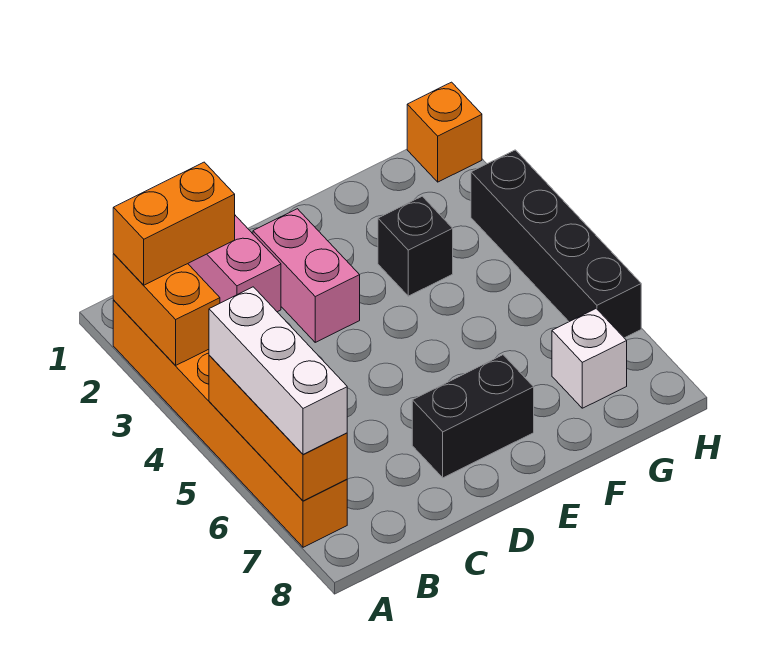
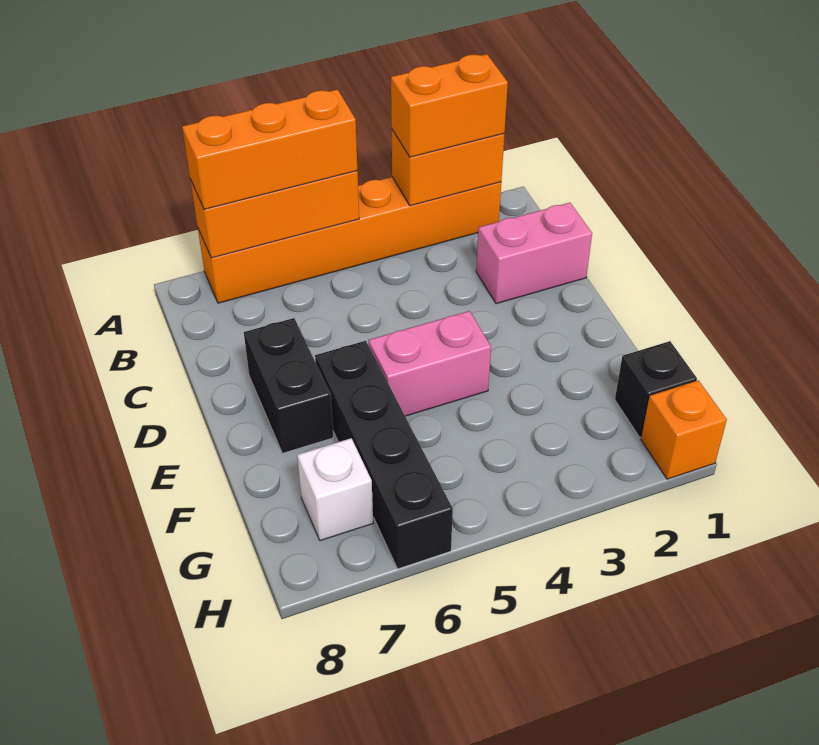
orange brick A2:B2 level 3 -> orange brick A2:A3 level 3
white brick A5:A7 level 3 -> orange brick A5:A7 level 3
pink brick D2:D3 level 1 -> pink brick E4:E5 level 1
black brick F3 level 1 -> black brick G1 level 1
black brick H3:H6 level 1 -> black brick E6:H6 level 1

